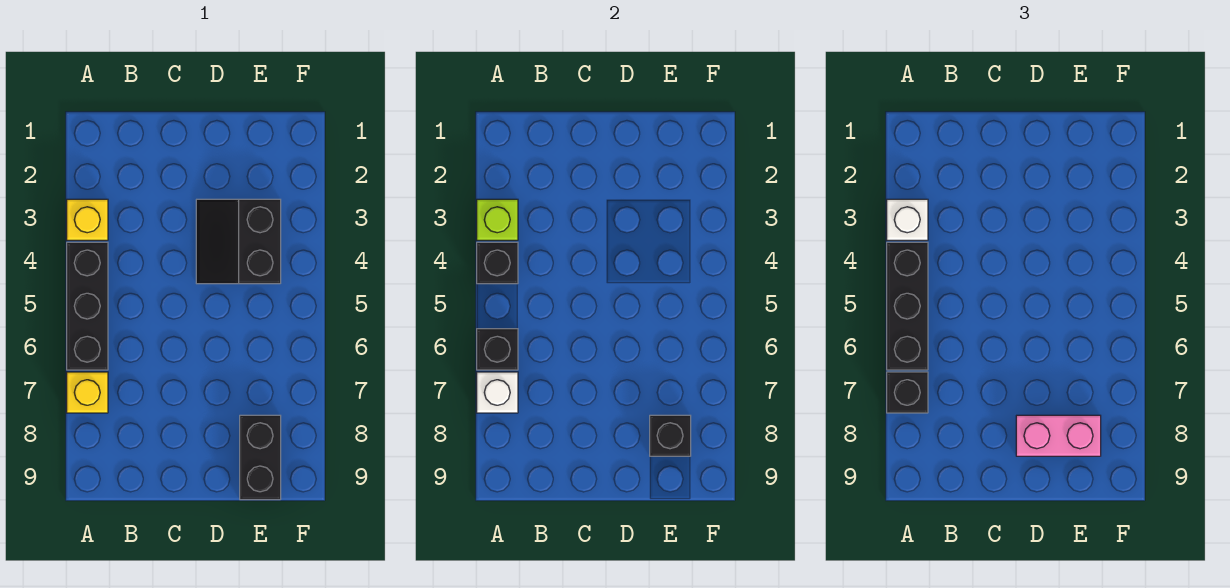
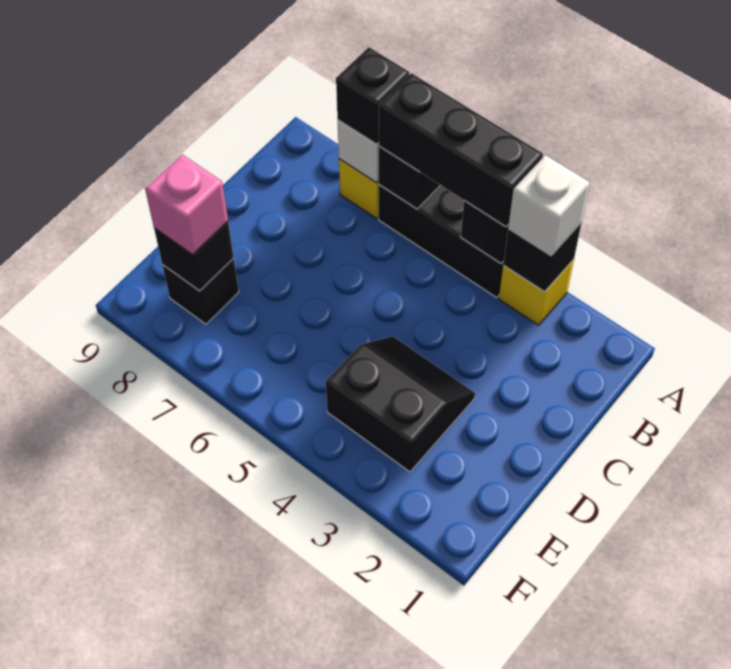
lime brick A3 level 2 -> black brick A3 level 2
pink brick D8:E8 level 3 -> pink brick E8 level 3
black brick E8:E9 level 1 -> black brick E8 level 1

